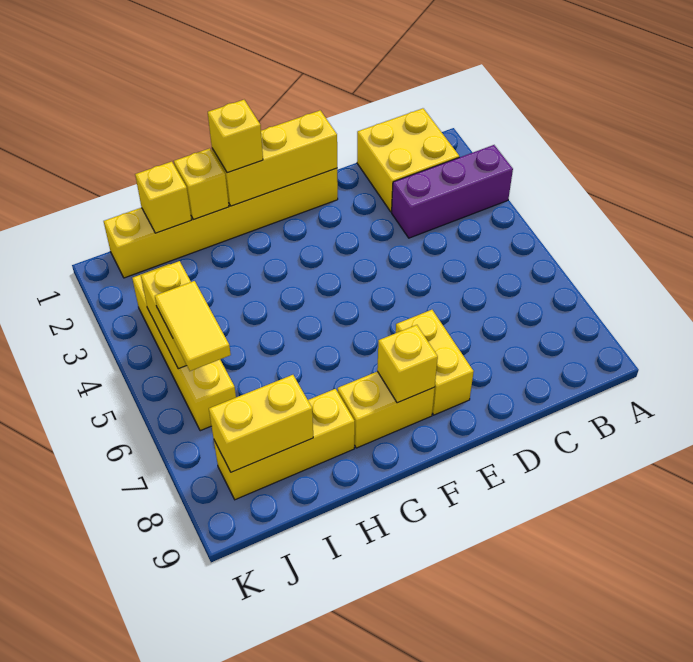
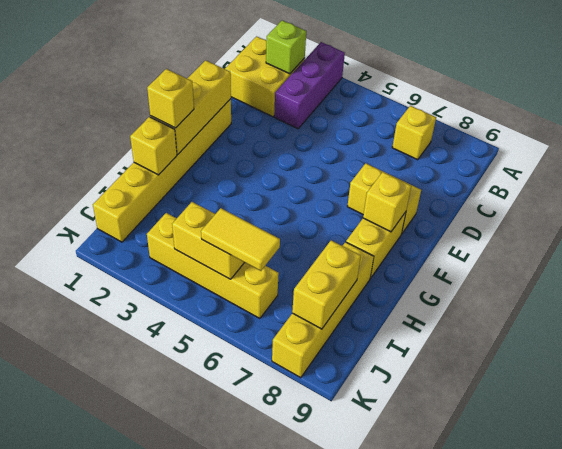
none -> lime brick B2 level 2
yellow brick H8:J8 level 1 -> yellow brick H8:K8 level 1
yellow brick I1 level 2 -> yellow brick B7 level 1

